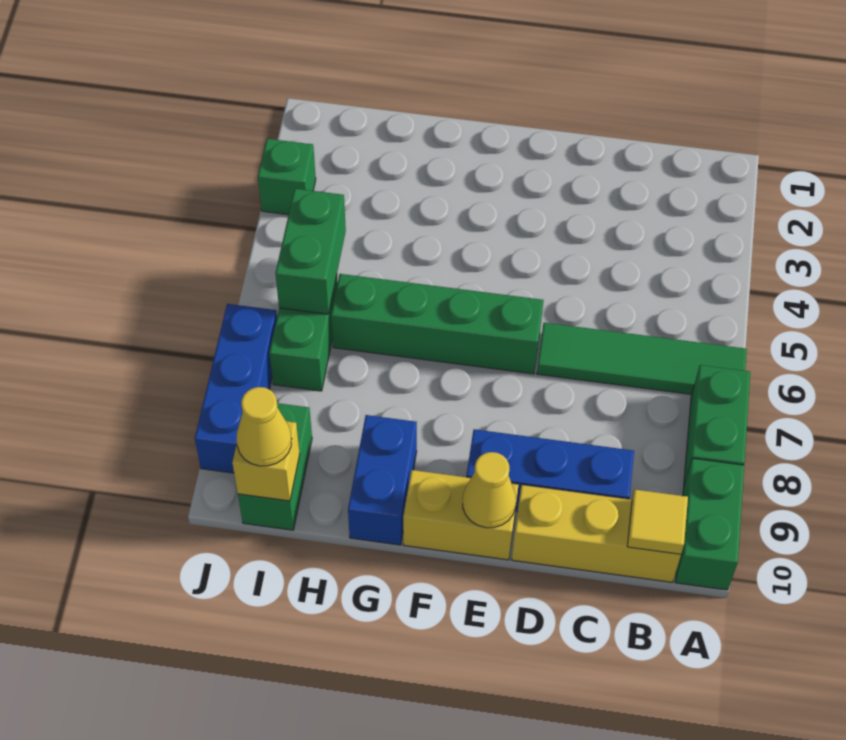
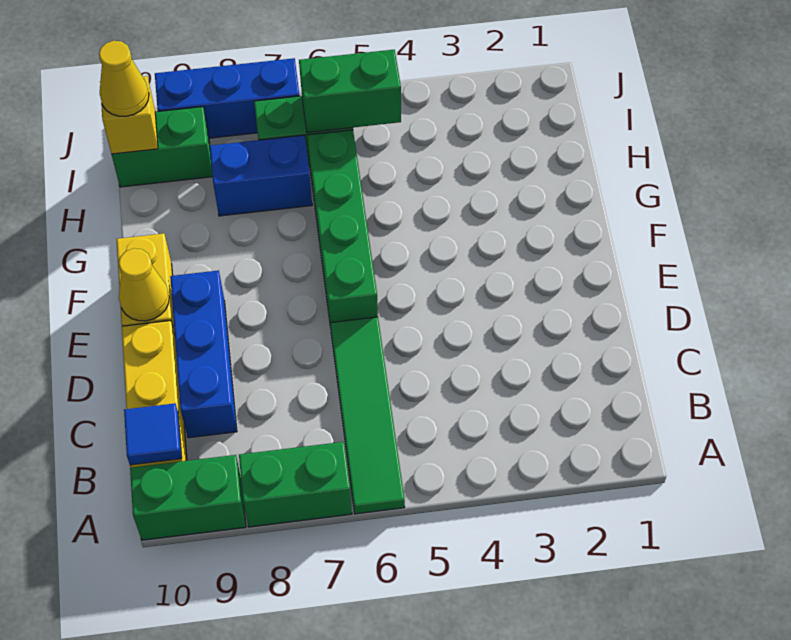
yellow tile B10 level 2 -> blue tile B10 level 2
blue brick G9:G10 level 1 -> blue brick H7:H8 level 1
green brick J3 level 1 -> none

